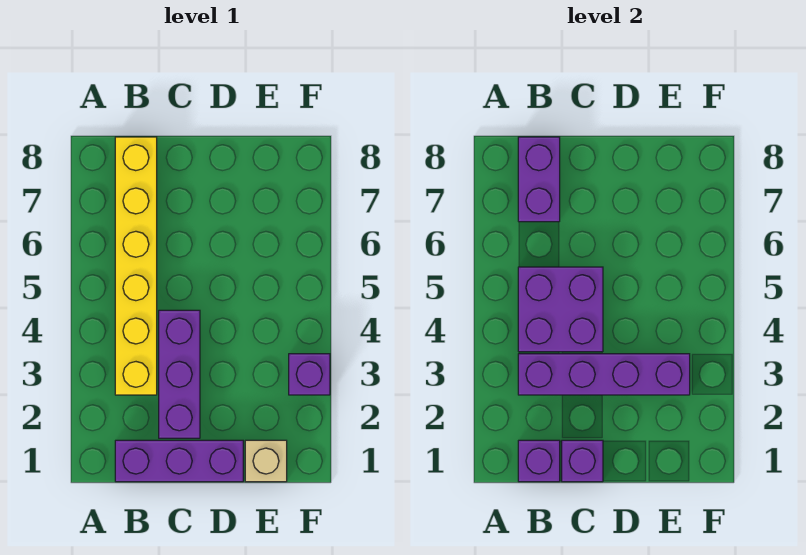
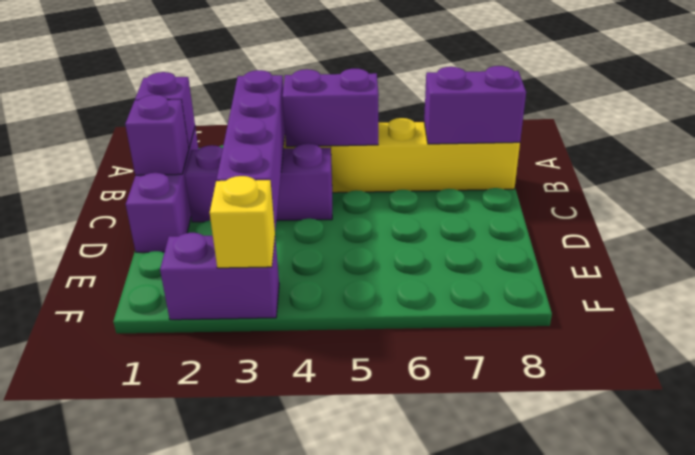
purple brick B4:C5 level 2 -> purple brick B4:B5 level 2
tan brick E1 level 1 -> none
purple brick F3 level 1 -> purple brick F2:F3 level 1
none -> yellow brick F3 level 2

